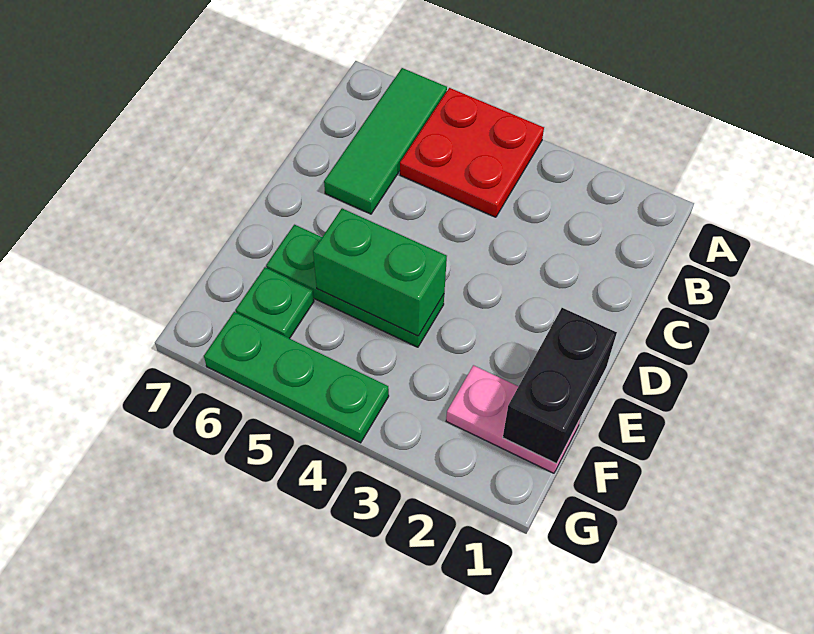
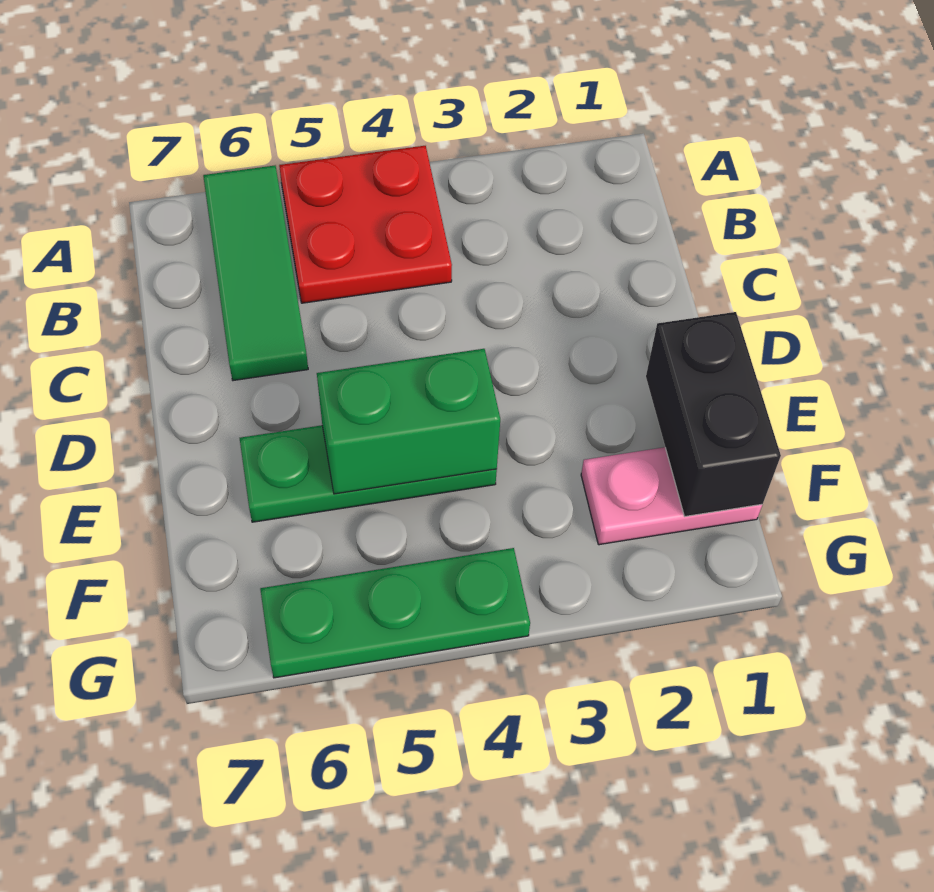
green plate F6 level 1 -> none

